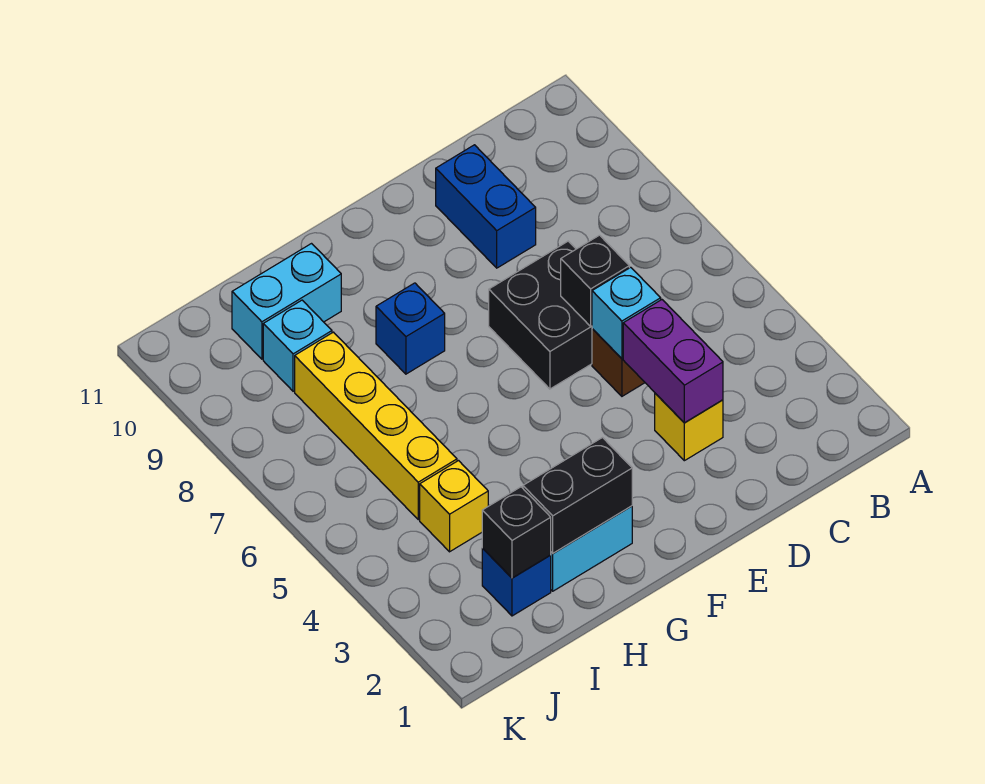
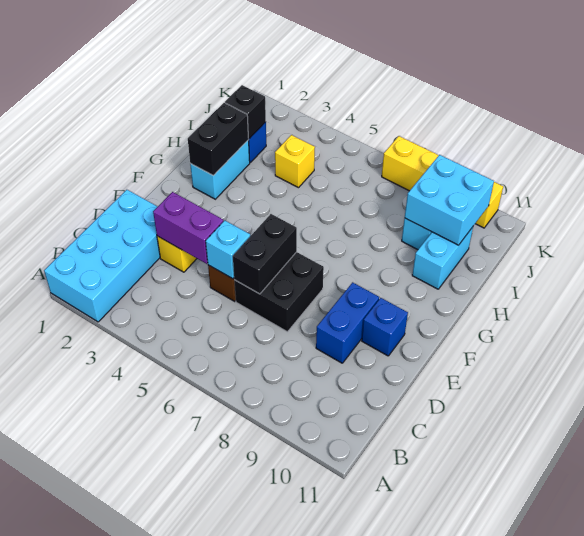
none -> cyan brick A1:D2 level 1
black brick D6 level 2 -> black brick D6:E6 level 2
blue brick D9:D10 level 1 -> blue brick D9:E9 level 1
blue brick G8 level 1 -> blue brick E10 level 1
yellow brick I5:I8 level 1 -> yellow brick K7:K10 level 1
none -> cyan brick I9:J10 level 2

